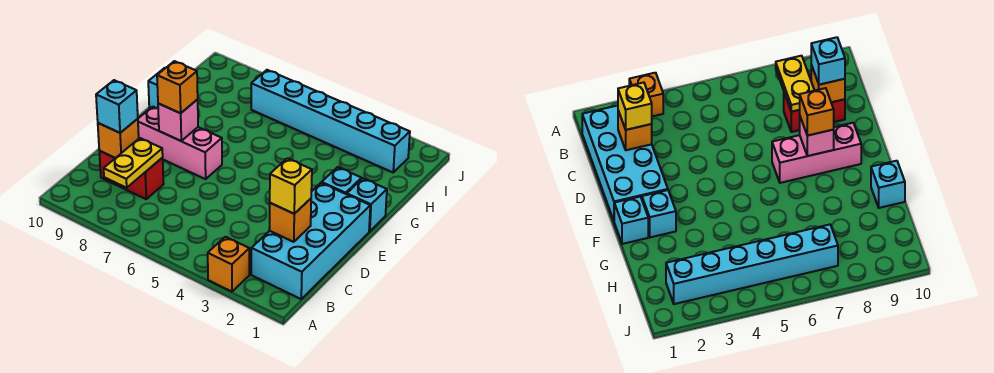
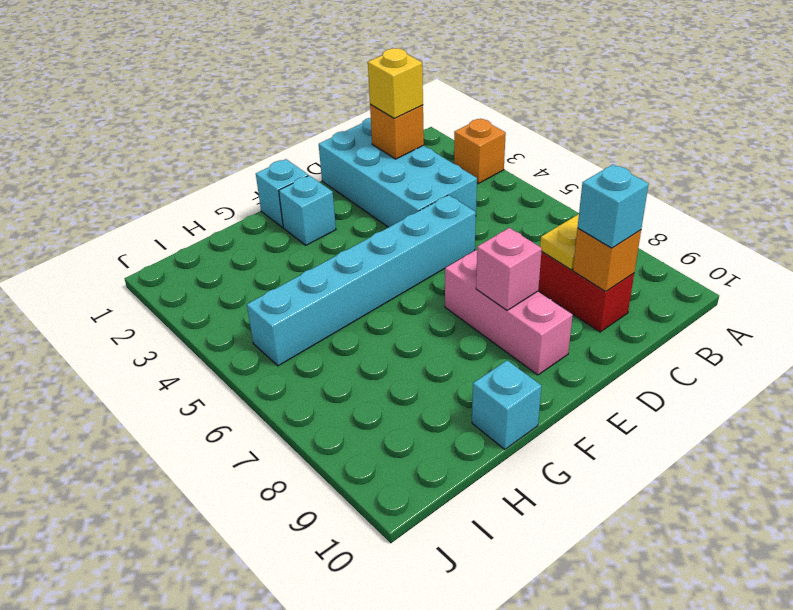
cyan brick B1:E2 level 1 -> cyan brick C1:D4 level 1
orange brick E8 level 3 -> none
cyan brick I2:I7 level 1 -> cyan brick D5:I5 level 1

